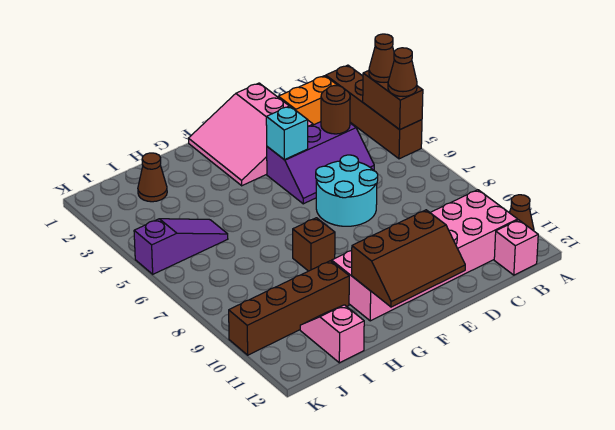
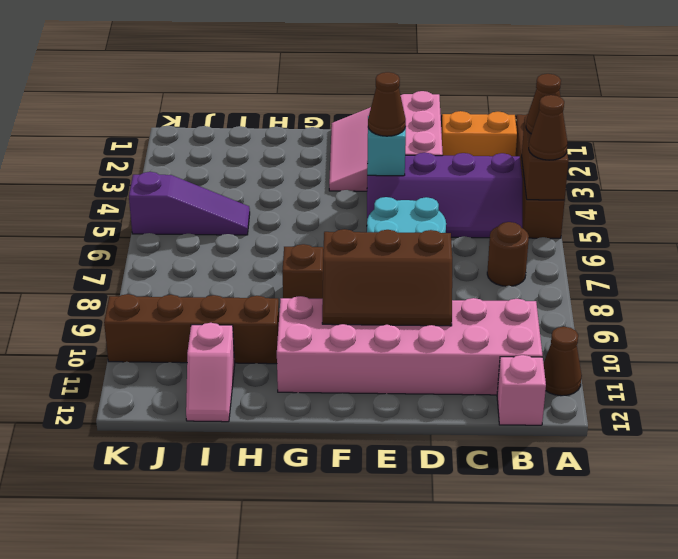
purple slope C4:E5 level 1 top 4 -> purple slope B4:E5 level 1 top 4
brown round brick C4 level 2 -> brown round brick B7 level 1
brown slope E11:G12 level 2 top 11 -> brown slope D9:F10 level 2 top 9
brown cone I2 level 1 -> brown cone E4 level 3
pink slope I11:I12 level 1 top 12 -> pink slope I11:I12 level 1 top 11

